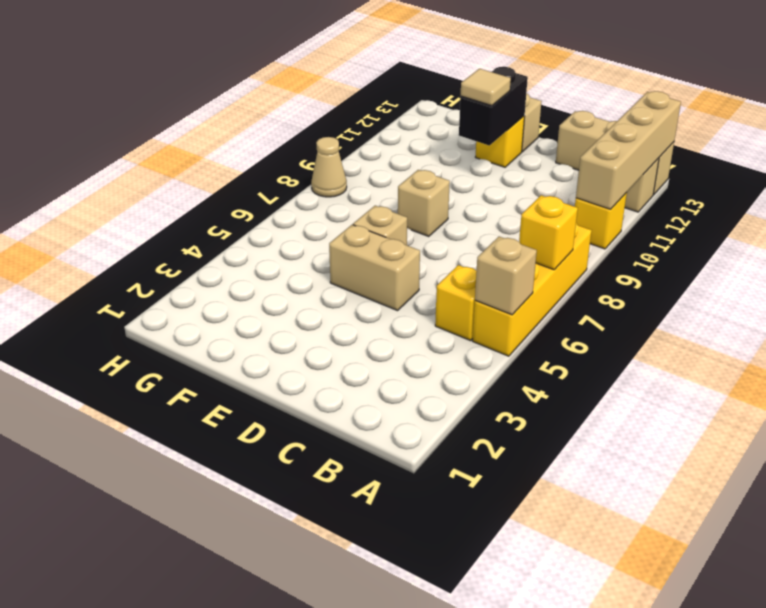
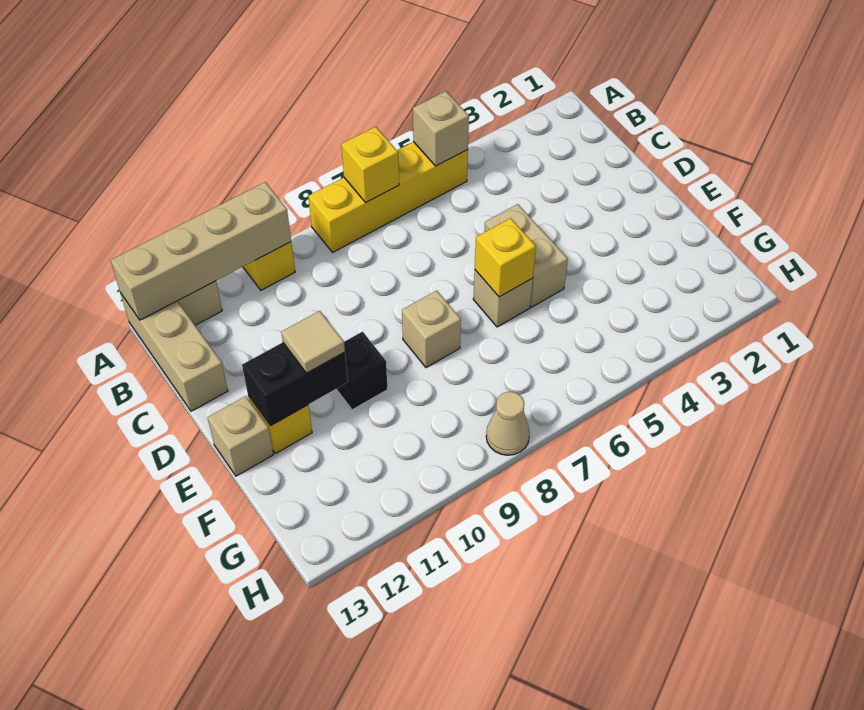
yellow brick B5 level 1 -> yellow brick E6 level 2
none -> black brick E10 level 1

